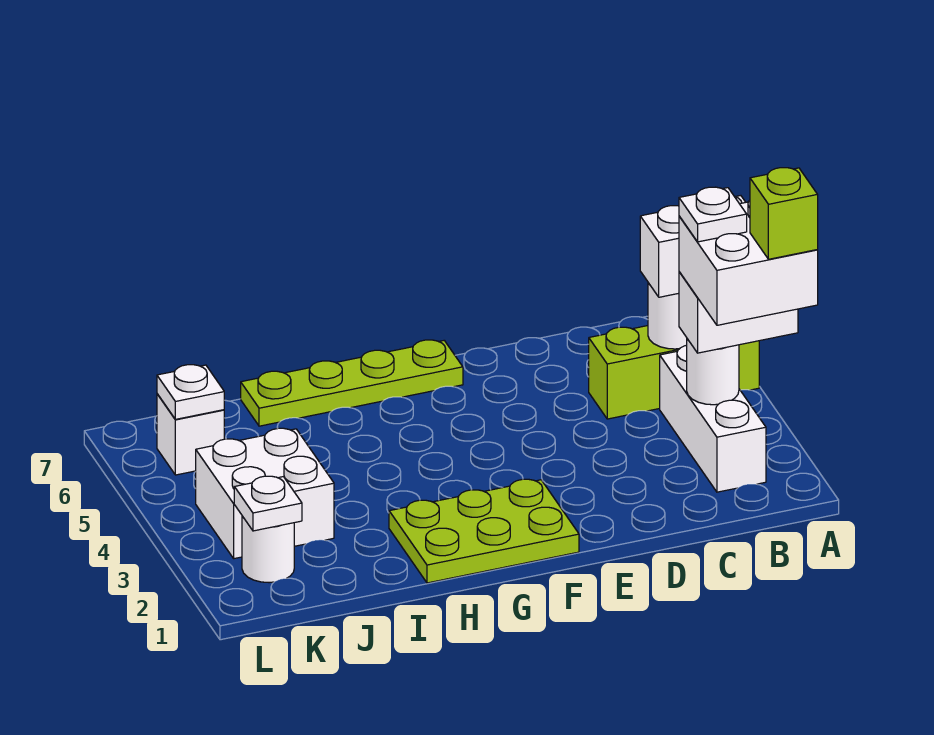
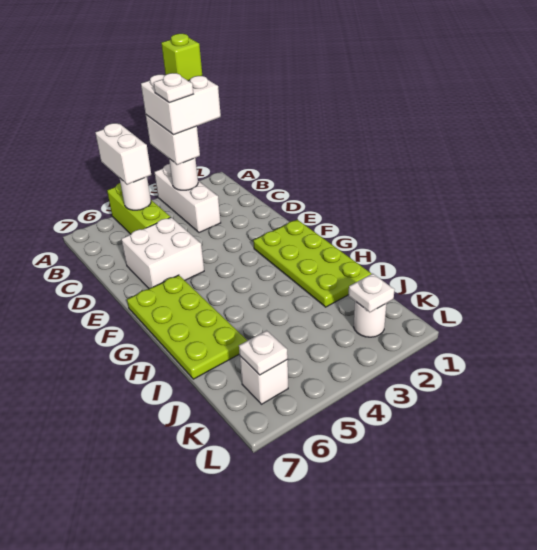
white brick B2:B4 level 1 -> white brick A3:C3 level 1
lime plate F1:H2 level 1 -> lime plate F1:I2 level 1
lime plate F7:I7 level 1 -> lime plate F6:I7 level 1
white brick J3:K4 level 1 -> white brick D5:E6 level 1

